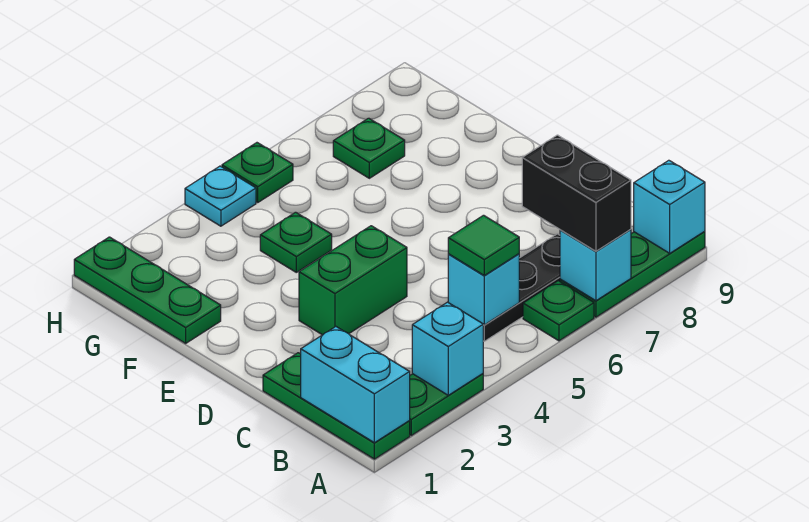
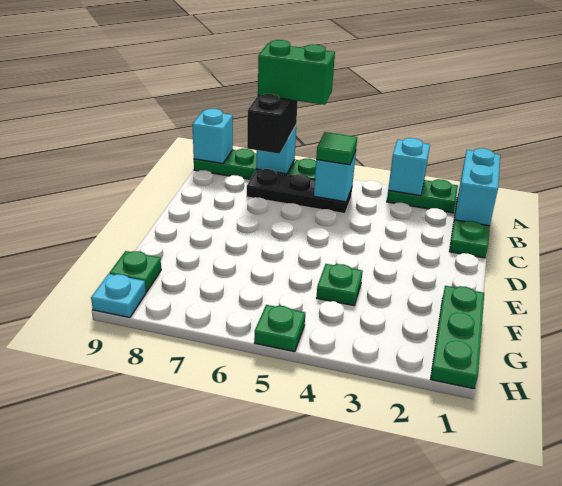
green brick D3:D4 level 1 -> green brick A6:A7 level 4
green plate G7 level 1 -> green plate G9 level 1
cyan plate H4 level 1 -> cyan plate H9 level 1

